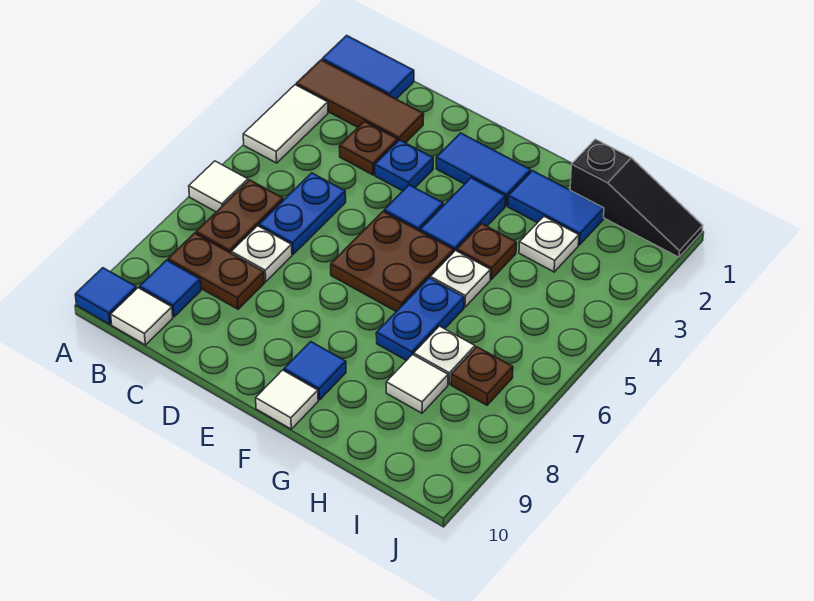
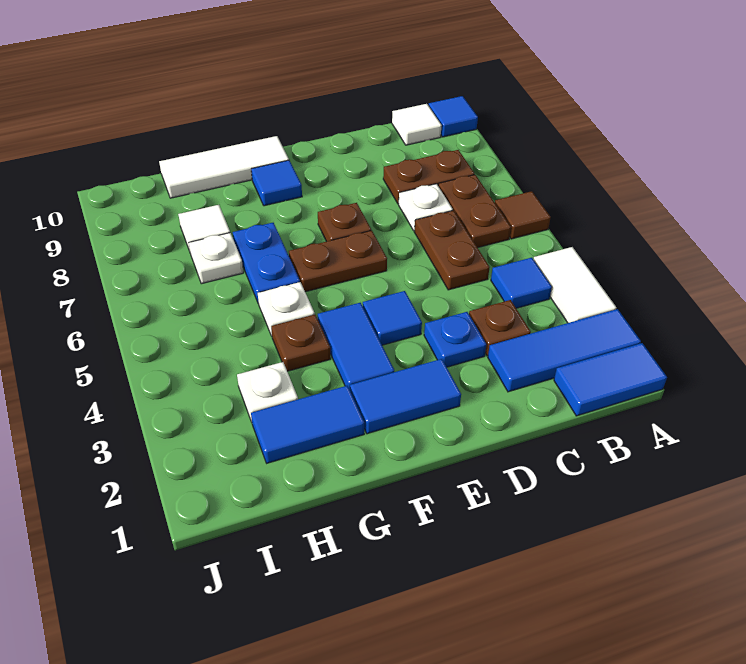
brown tile A2:C2 level 1 -> blue tile A2:C2 level 1
white tile A6 level 1 -> brown tile A6 level 1
blue tile B9 level 1 -> blue tile B4 level 1
blue plate C5:C6 level 1 -> brown plate C5:C6 level 1
brown plate E5:F6 level 1 -> brown plate E6:F6 level 1
white tile F10 level 1 -> white tile F10:H10 level 1
black slope H1:J1 level 1 top H -> none
brown plate I7 level 1 -> brown plate E7 level 1

